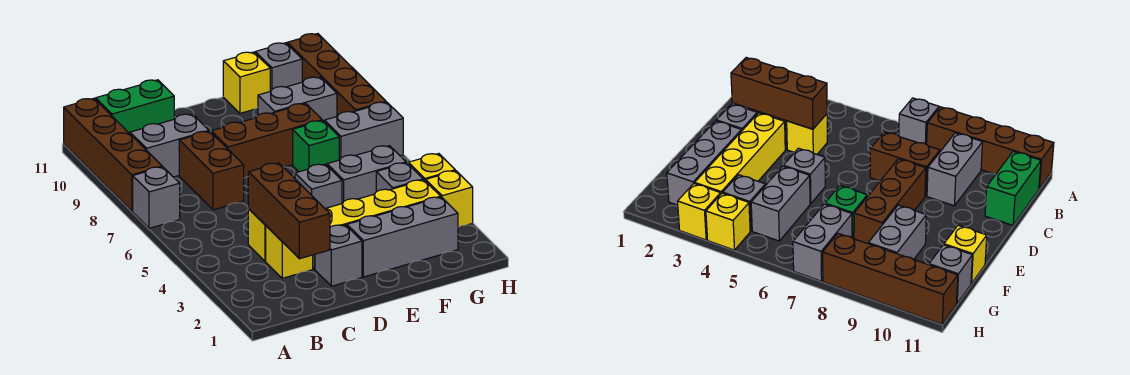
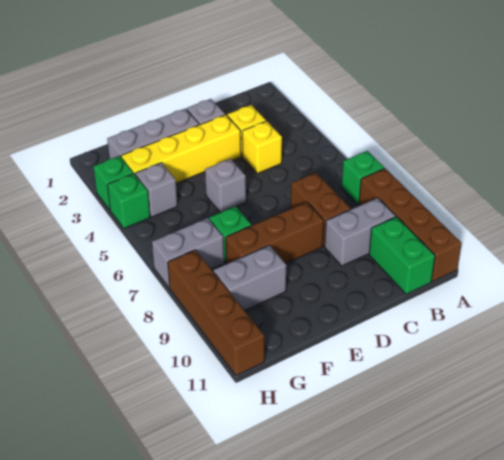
grey brick A7 level 1 -> green brick A7 level 1
green brick B11:C11 level 1 -> green brick B10:B11 level 1
brown brick C2:C4 level 2 -> none
grey brick F5:G5 level 1 -> none
yellow brick F11 level 1 -> none
grey brick G11 level 1 -> none
yellow brick H3 level 1 -> green brick H3 level 1
yellow brick H4 level 1 -> green brick H4 level 1

